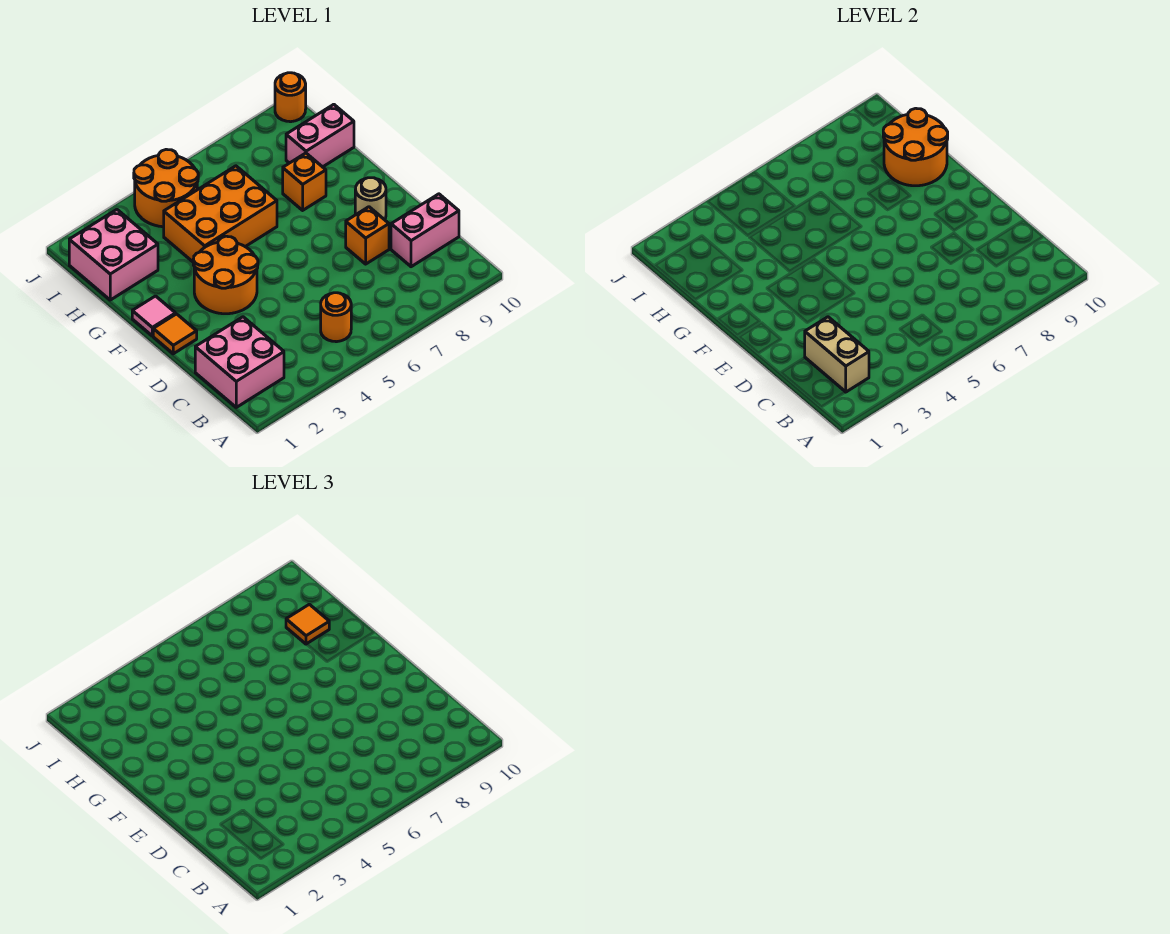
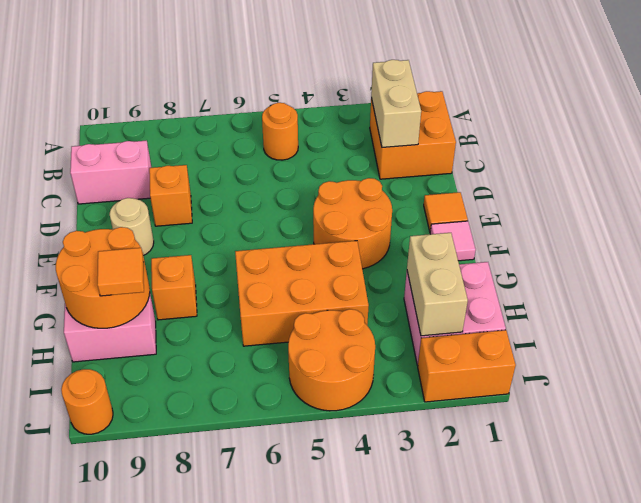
pink brick B1:C2 level 1 -> orange brick B1:C2 level 1
none -> tan brick H2:I2 level 2
none -> orange brick J1:J2 level 1

